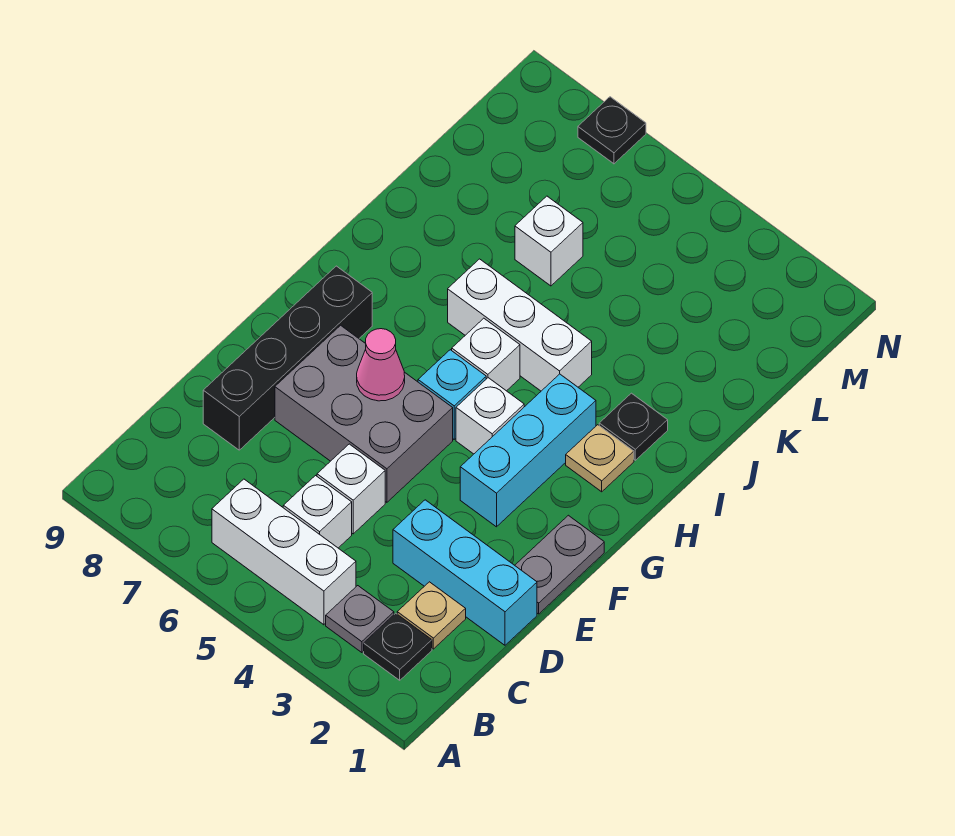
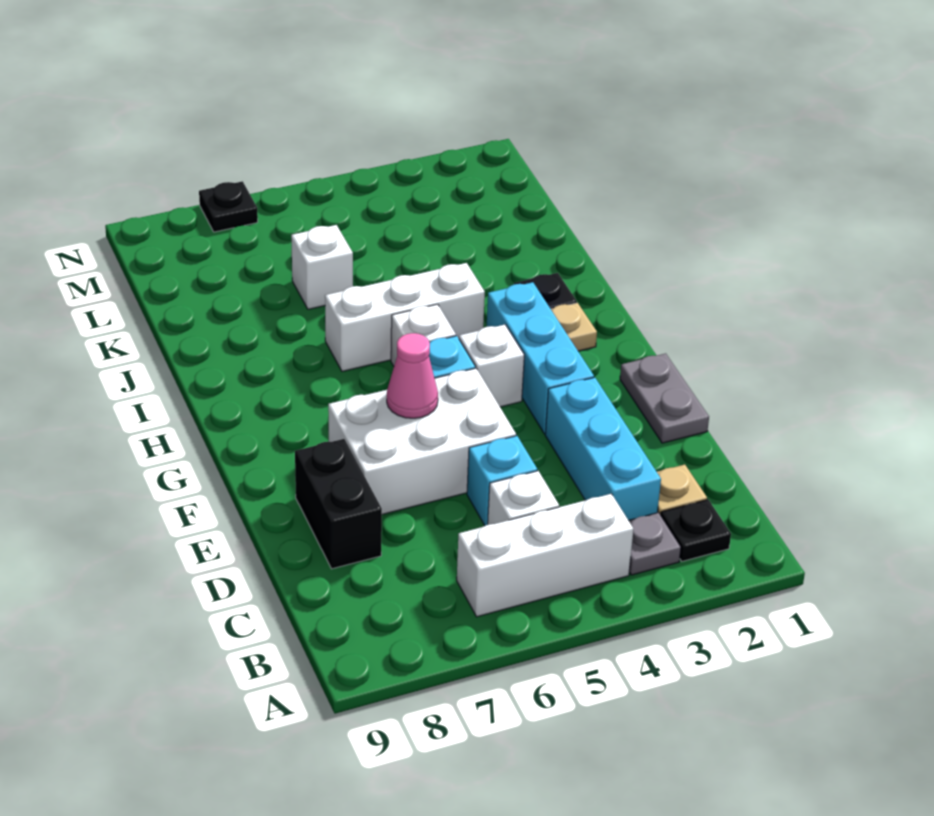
cyan brick D1:D3 level 1 -> cyan brick C3:E3 level 1
white brick D5 level 1 -> cyan brick D5 level 1
black brick D8:G8 level 1 -> black brick D8:E8 level 1
grey brick E5:F7 level 1 -> white brick E5:F7 level 1

